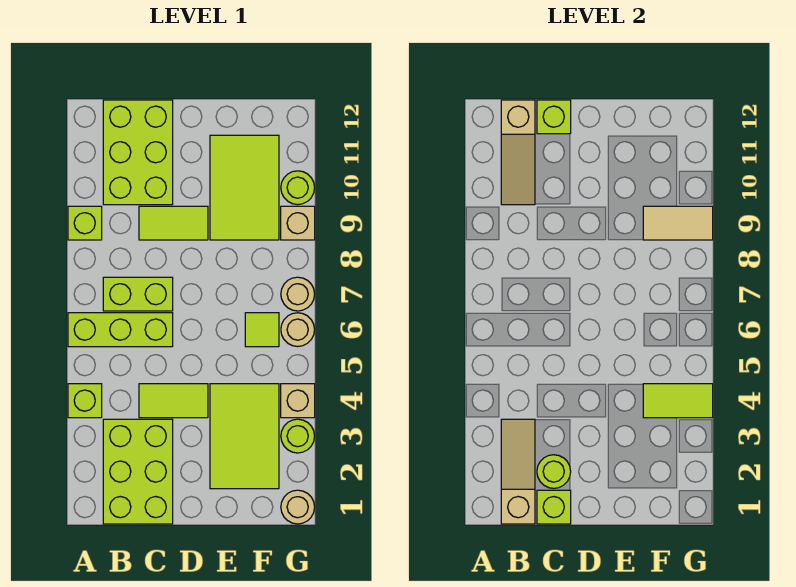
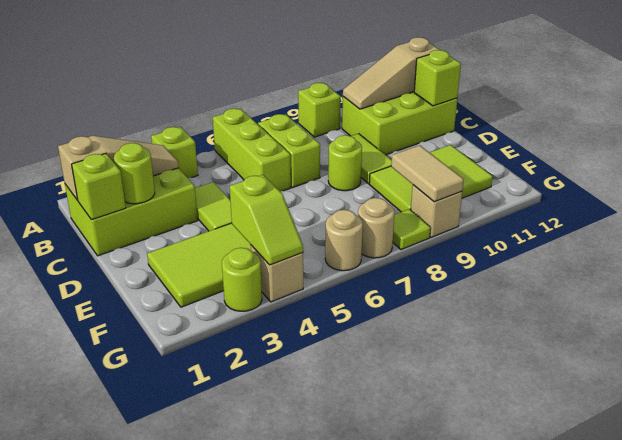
lime tile F4:G4 level 2 -> lime slope F4:G4 level 2 top F
lime tile F6 level 1 -> lime tile G8 level 1
tan round brick G1 level 1 -> none
lime round brick G10 level 1 -> lime round brick D8 level 1

